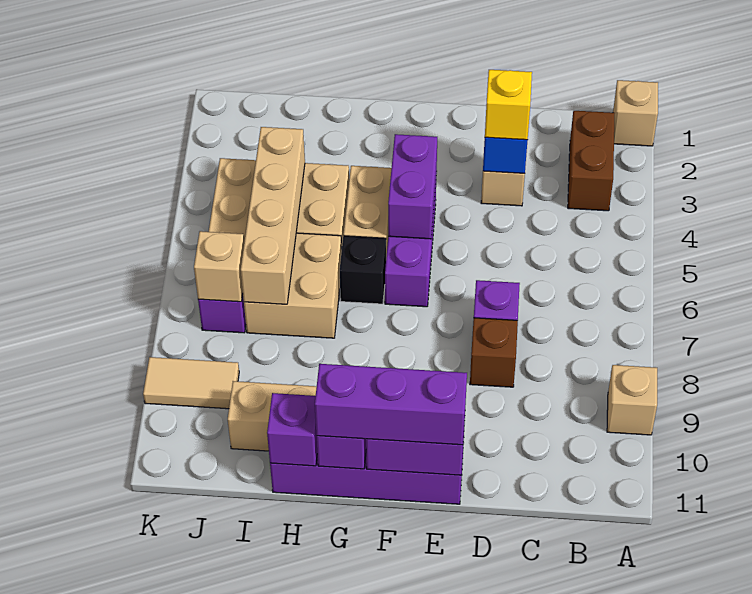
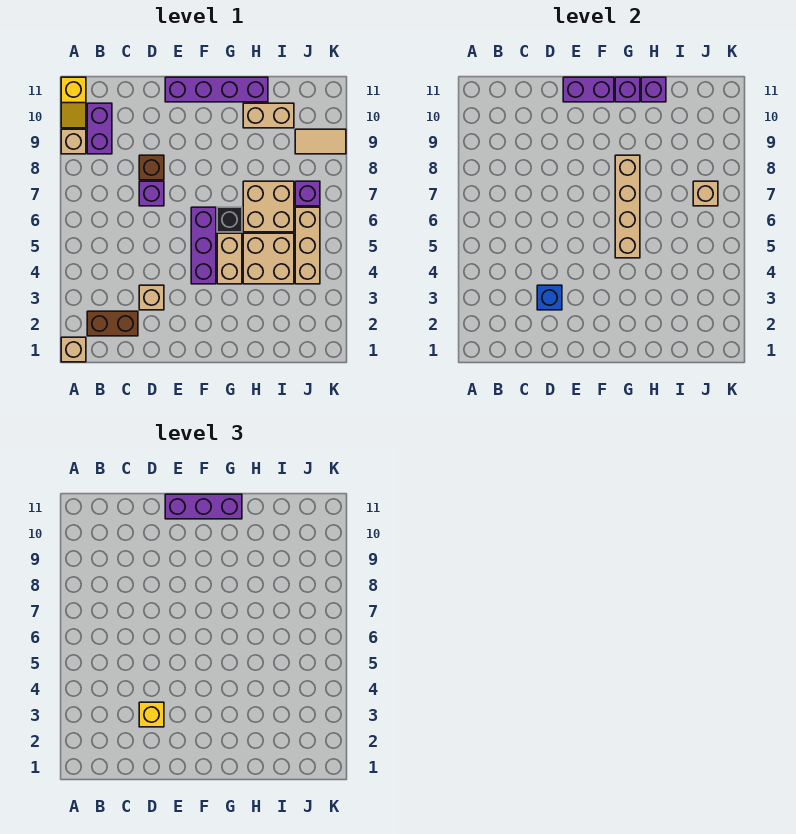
none -> yellow slope A10:A11 level 1 top 11
brown brick B2:B3 level 1 -> brown brick B2:C2 level 1
purple brick F4:F5 level 2 -> purple brick B9:B10 level 1
tan brick I4:I7 level 2 -> tan brick G5:G8 level 2

